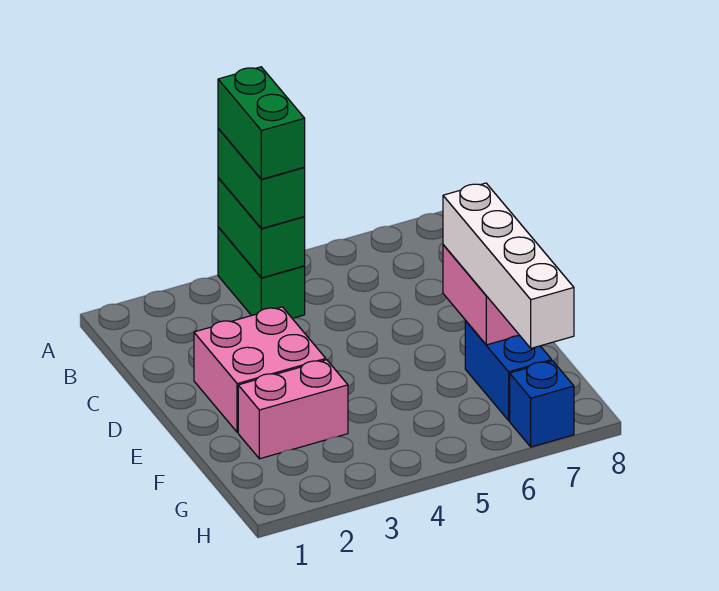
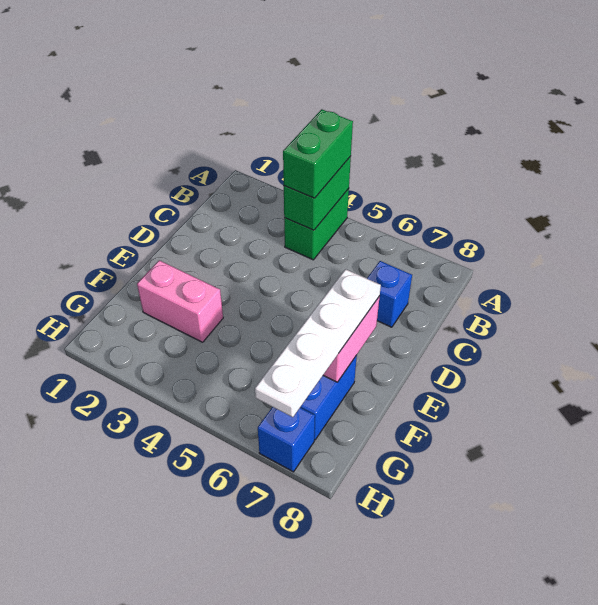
green brick A4:B4 level 4 -> none
none -> blue brick C7 level 1
pink brick D2:E3 level 1 -> none
white brick E7:H7 level 3 -> white plate E7:H7 level 3

